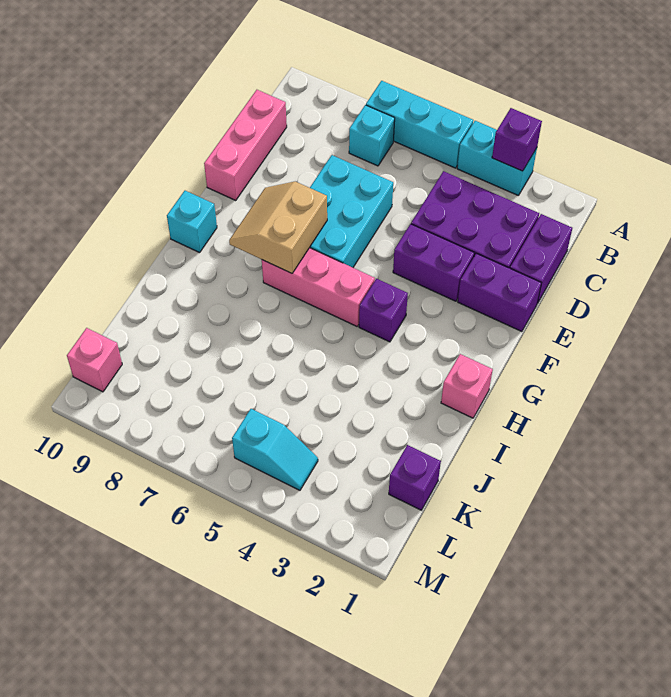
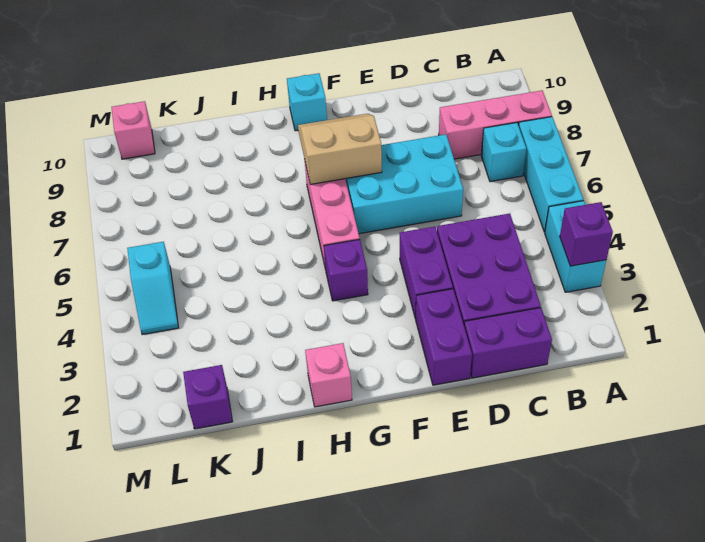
pink brick C10:E10 level 1 -> pink brick A8:C8 level 1

